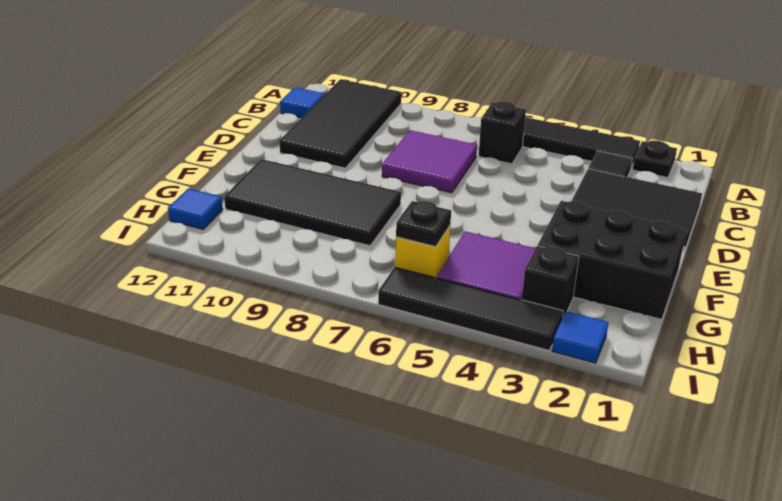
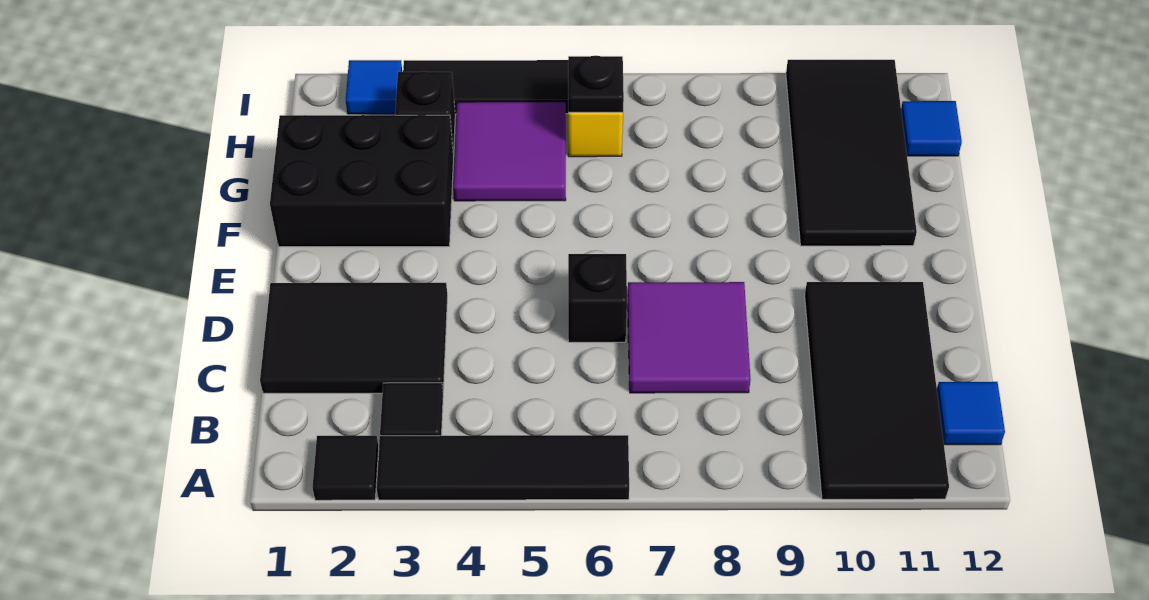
black plate A2 level 1 -> black tile A2 level 1
black brick B6 level 1 -> black brick D6 level 1
black tile F8:G11 level 1 -> black tile F10:I11 level 1

